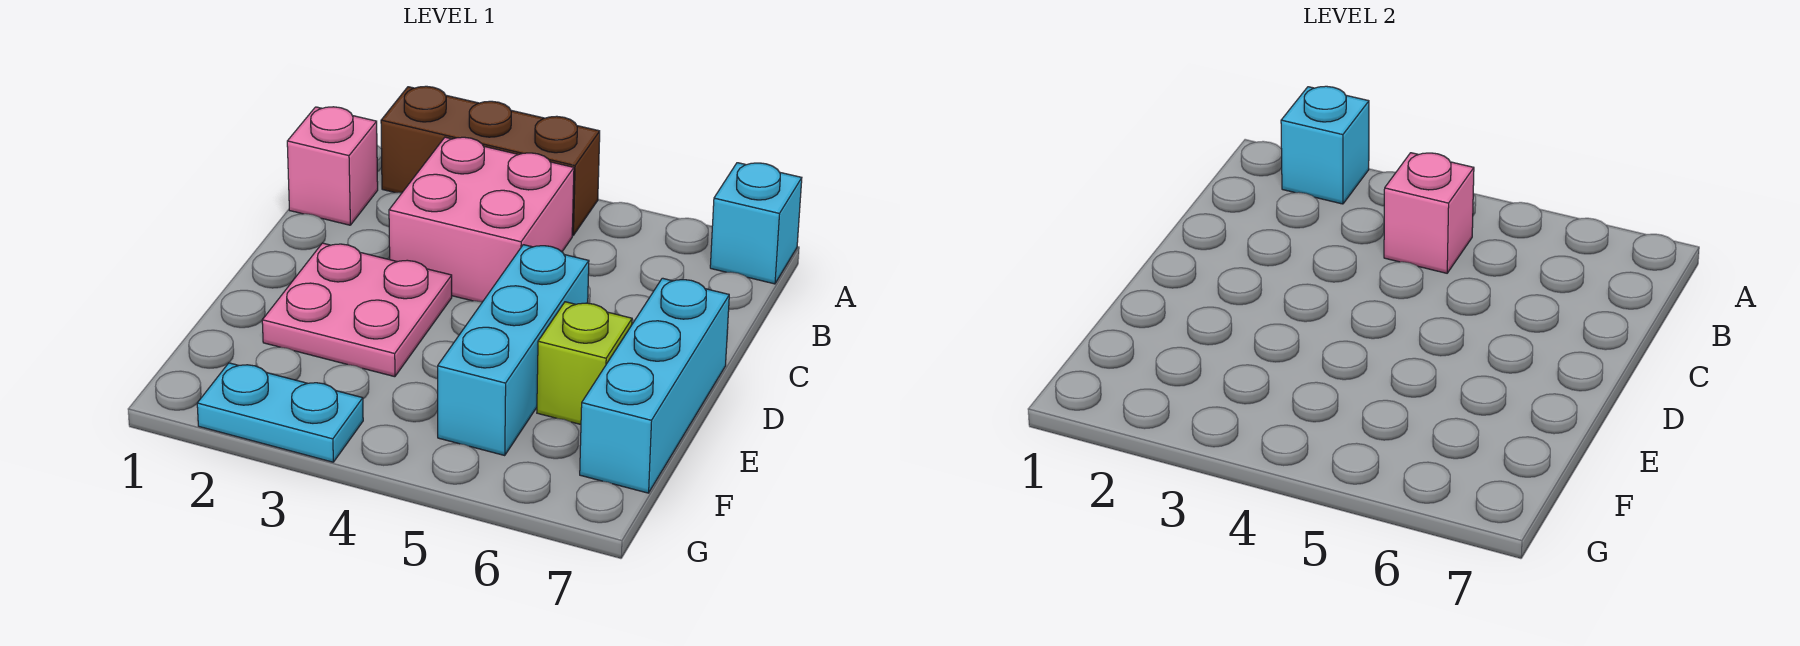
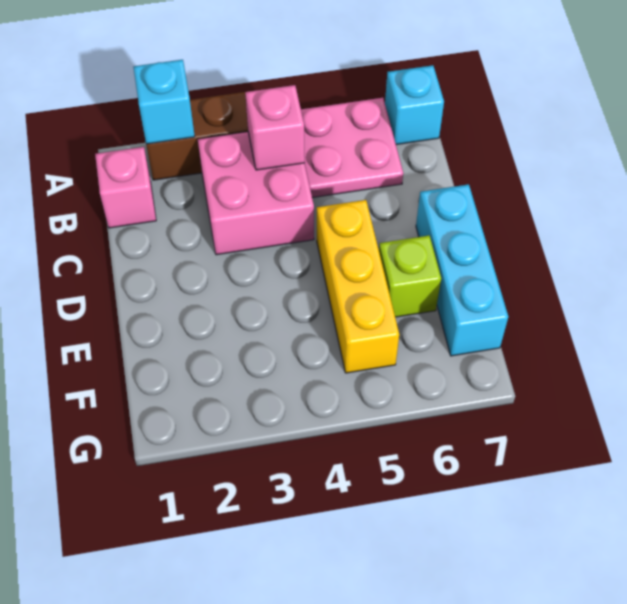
pink plate D2:E3 level 1 -> pink plate A5:B6 level 1
cyan brick D5:F5 level 1 -> yellow brick D5:F5 level 1
cyan plate G2:G3 level 1 -> none

